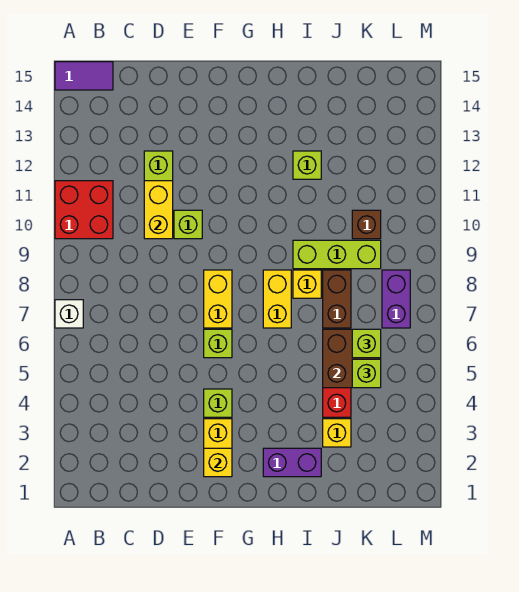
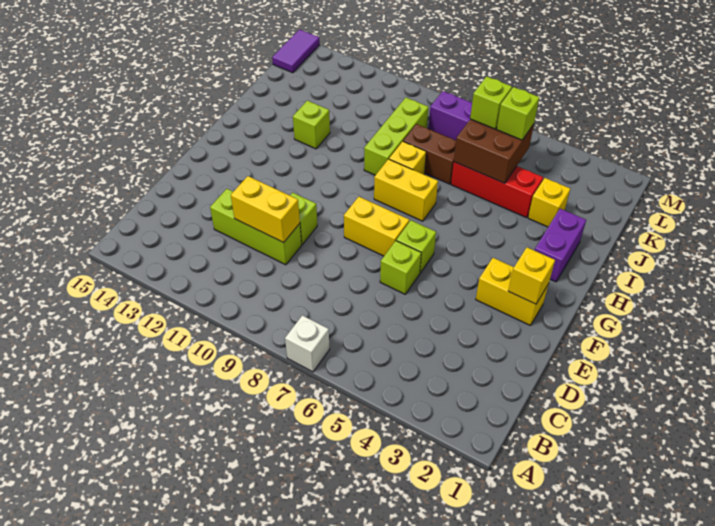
red brick A10:B11 level 1 -> none
purple tile A15:B15 level 1 -> purple tile L15:M15 level 1
lime brick F4 level 1 -> lime brick E6 level 1
brown brick K10 level 1 -> none

